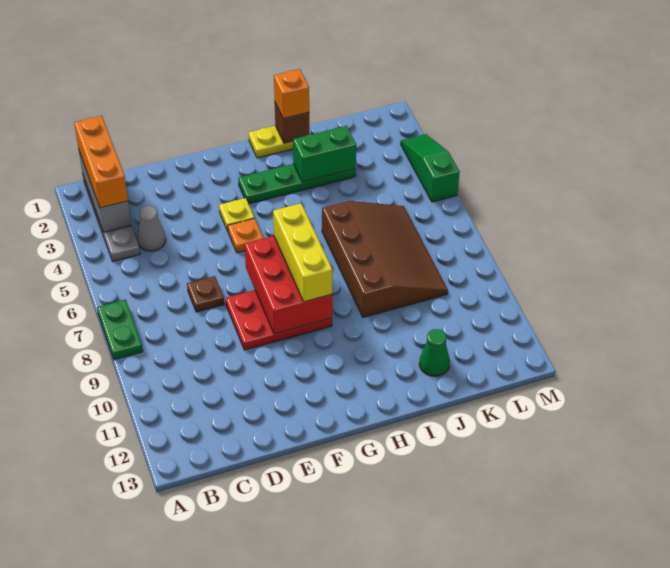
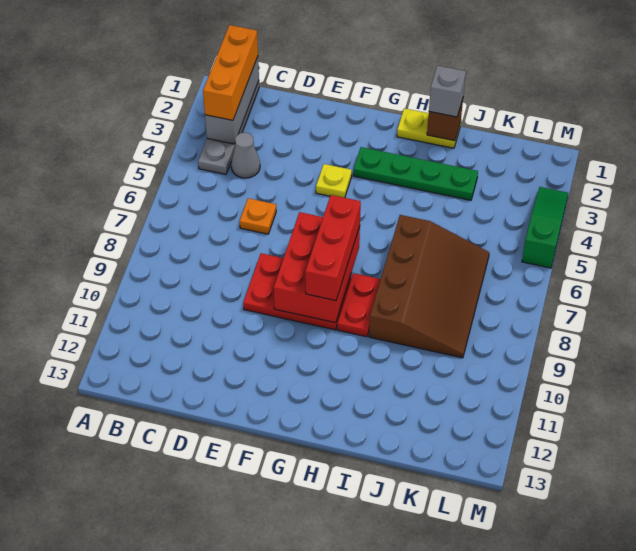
green plate A7:A8 level 1 -> none
brown plate D7 level 1 -> none
orange plate F5 level 1 -> orange plate D6 level 1
yellow brick G7:G9 level 3 -> red brick G7:G9 level 3
none -> red plate H8:H9 level 1
orange brick I1 level 3 -> grey brick I1 level 3
green brick I3:J3 level 2 -> none
green cone J12 level 1 -> none

